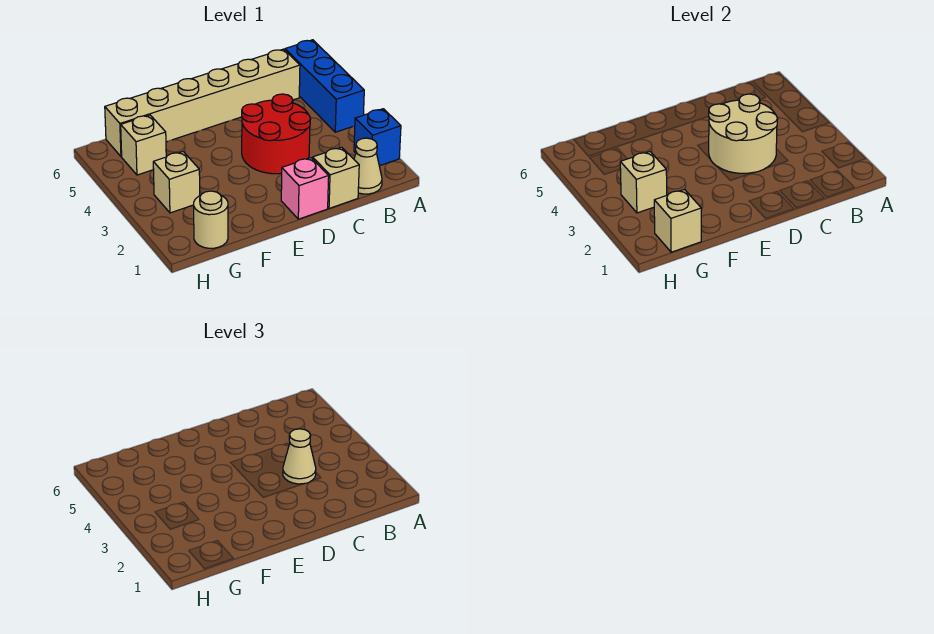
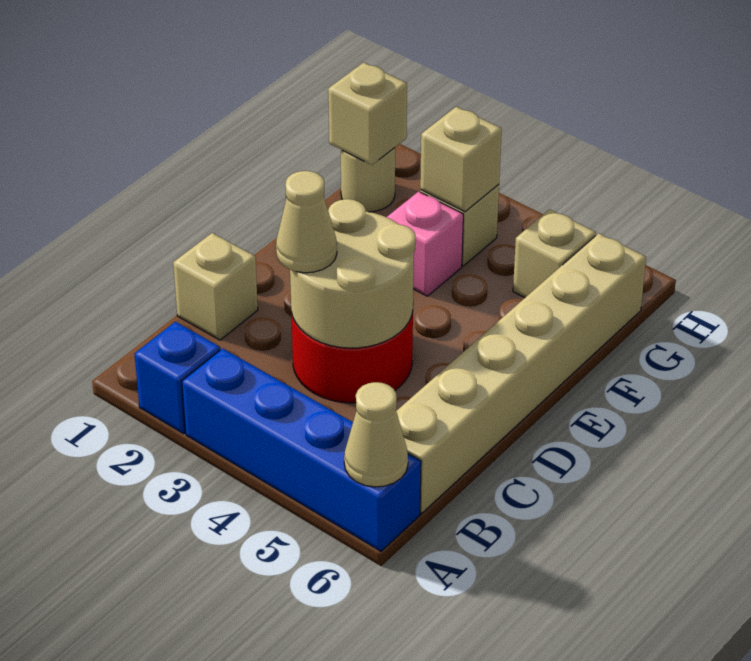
blue brick A4:A6 level 1 -> blue brick A3:A6 level 1
tan cone B1 level 1 -> tan cone A6 level 2
pink brick D1 level 1 -> pink brick F3 level 1

